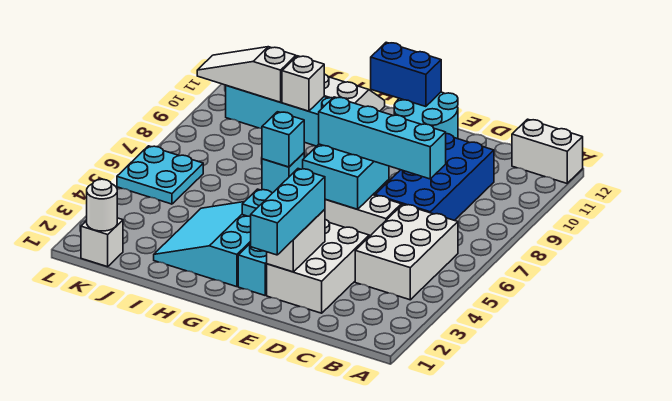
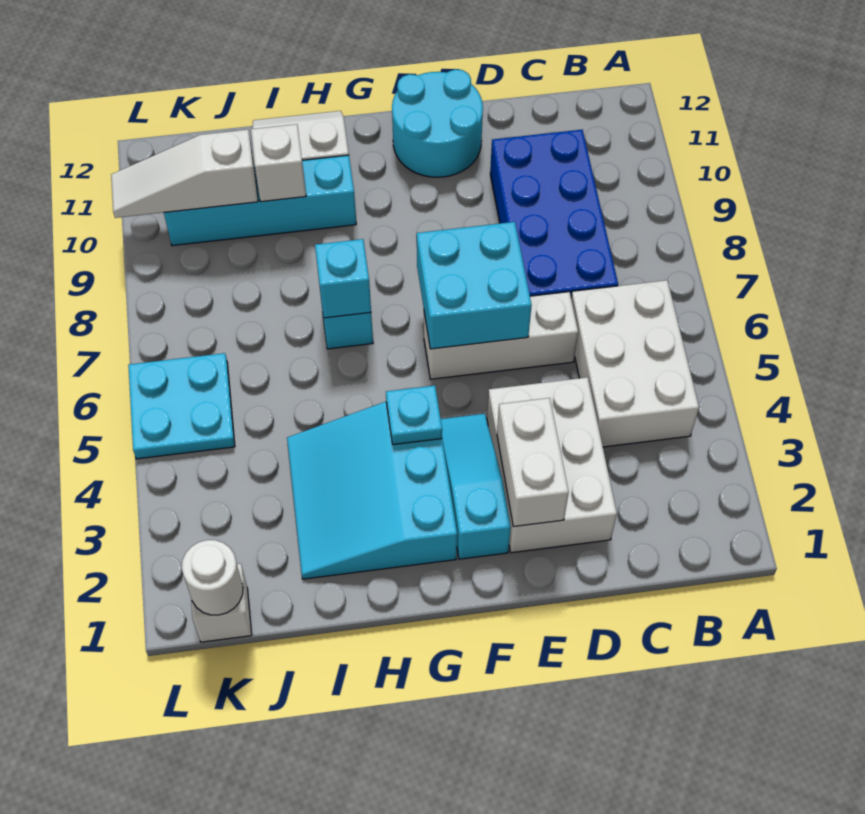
white brick A12:B12 level 1 -> none
cyan brick C7:F7 level 3 -> none
cyan brick E1:E3 level 3 -> none
blue brick F12:G12 level 2 -> none

